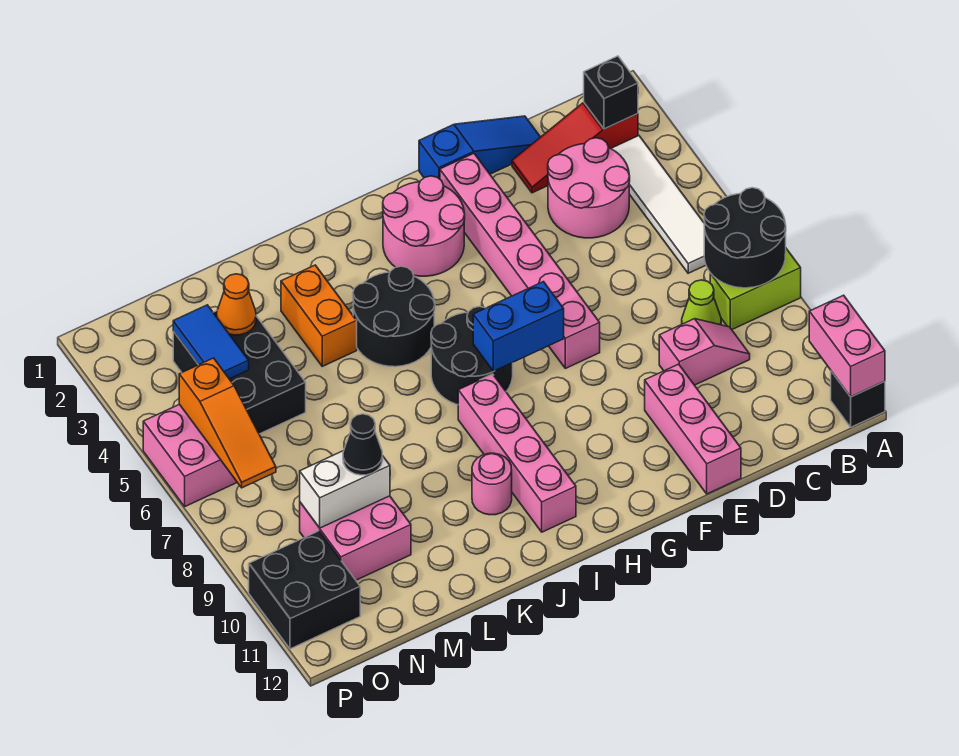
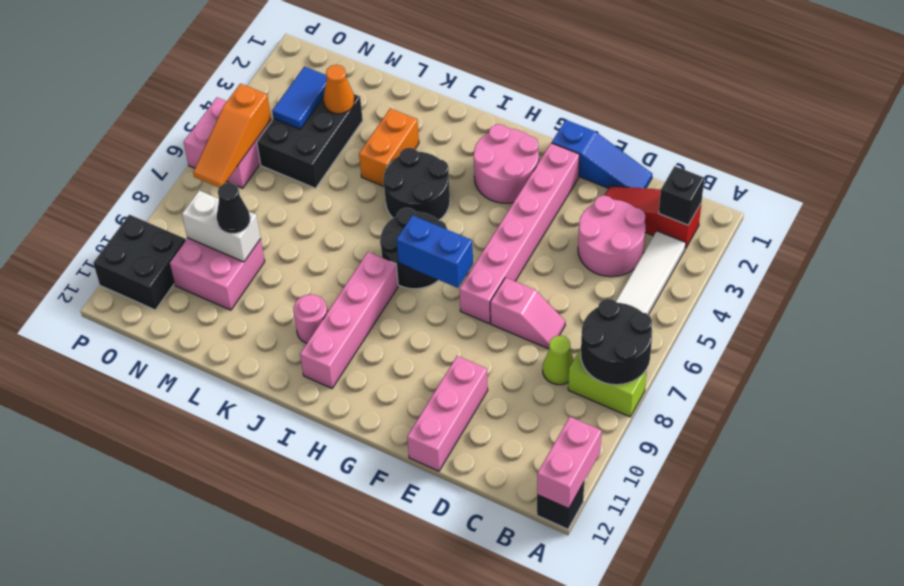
pink slope C9:D9 level 1 top D -> pink slope D7:E7 level 1 top E

